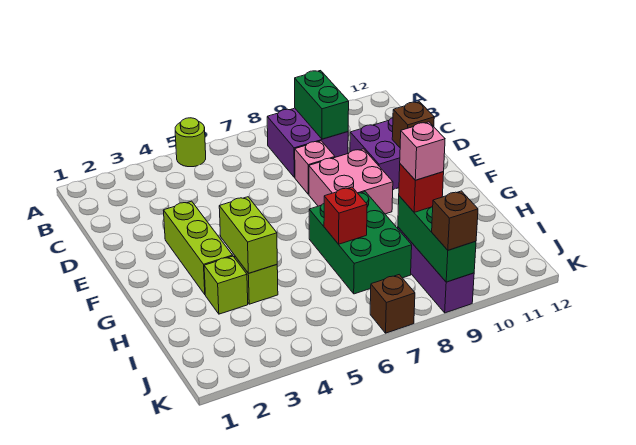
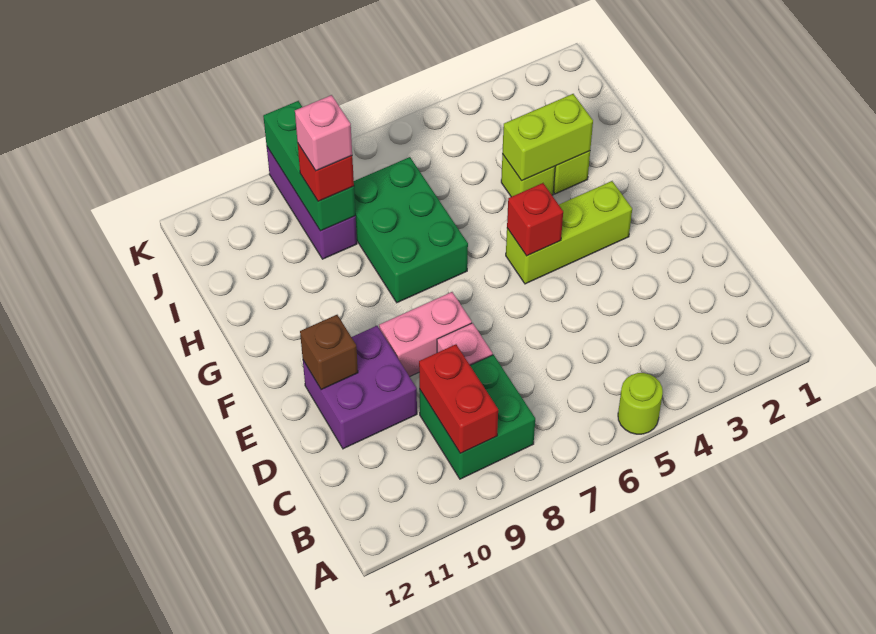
purple brick B8:C9 level 1 -> green brick B8:C9 level 1
green brick B9:C9 level 2 -> red brick B9:C9 level 2
lime brick E3:G3 level 1 -> lime brick F3:F5 level 1
pink brick E8:F9 level 1 -> pink brick E8:E9 level 1
lime brick G4:H4 level 2 -> lime brick H3:H4 level 2
red brick H7 level 2 -> red brick F5 level 2
brown brick K7 level 1 -> none
brown brick K9 level 3 -> none

